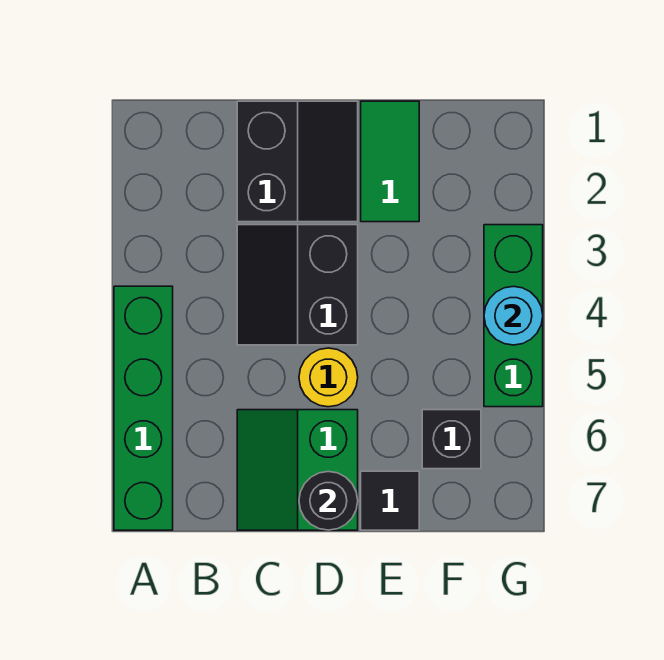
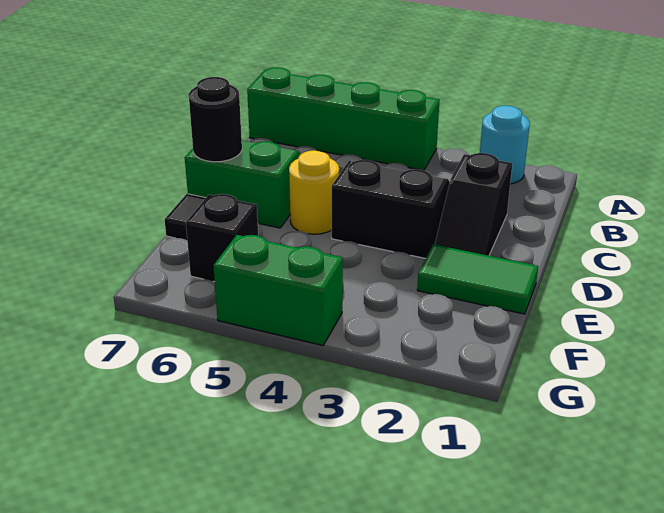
black slope C1:D2 level 1 top C -> black slope C2:D2 level 1 top C
green brick G3:G5 level 1 -> green brick G4:G5 level 1
cyan round brick G4 level 2 -> cyan round brick A2 level 1

